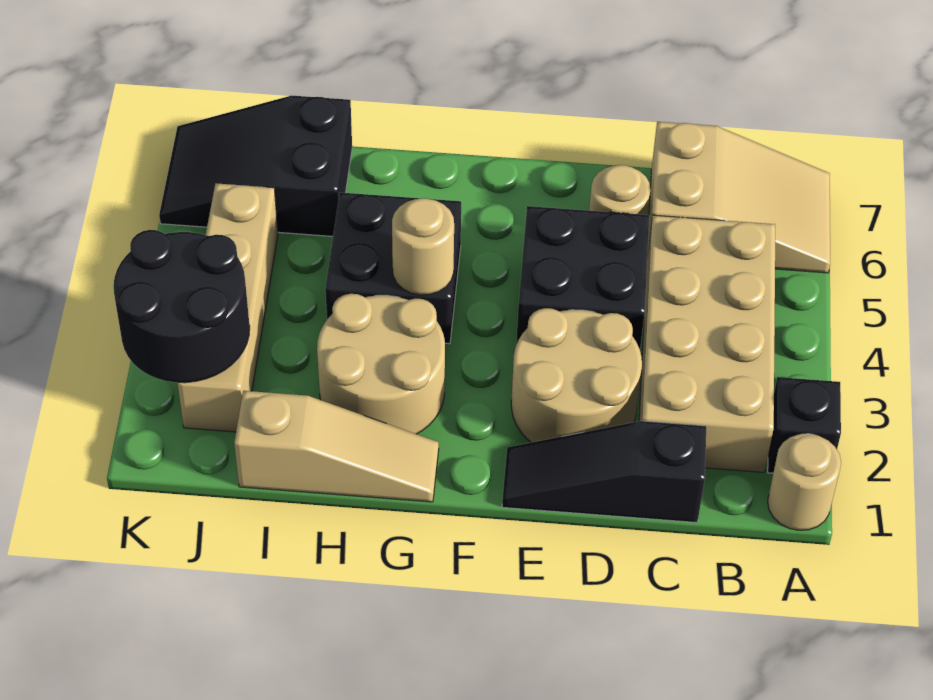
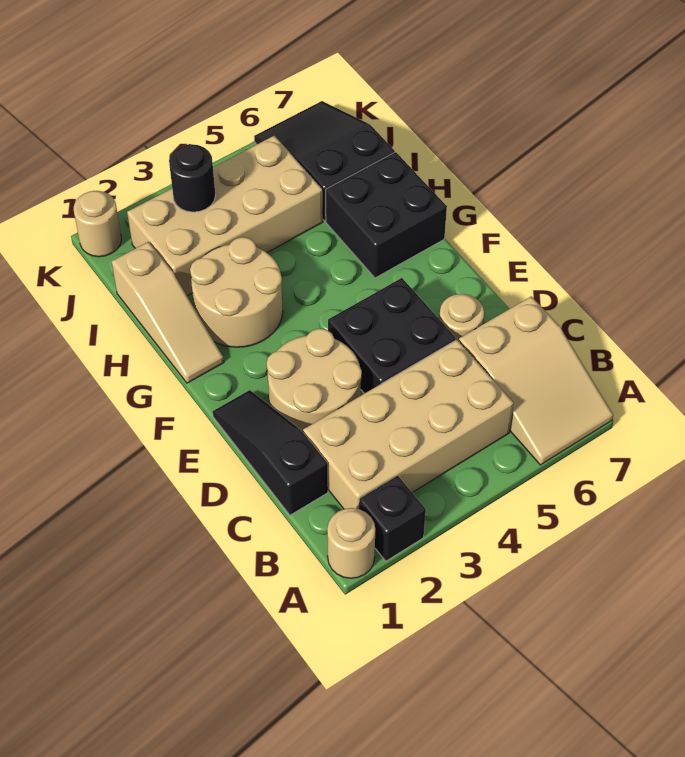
black brick G4:H5 level 1 -> black brick G6:H7 level 1
tan round brick G4 level 2 -> tan round brick K1 level 1
tan brick J2:J5 level 1 -> tan brick I2:J5 level 1
black round brick J2:K3 level 2 -> black round brick J3 level 2

